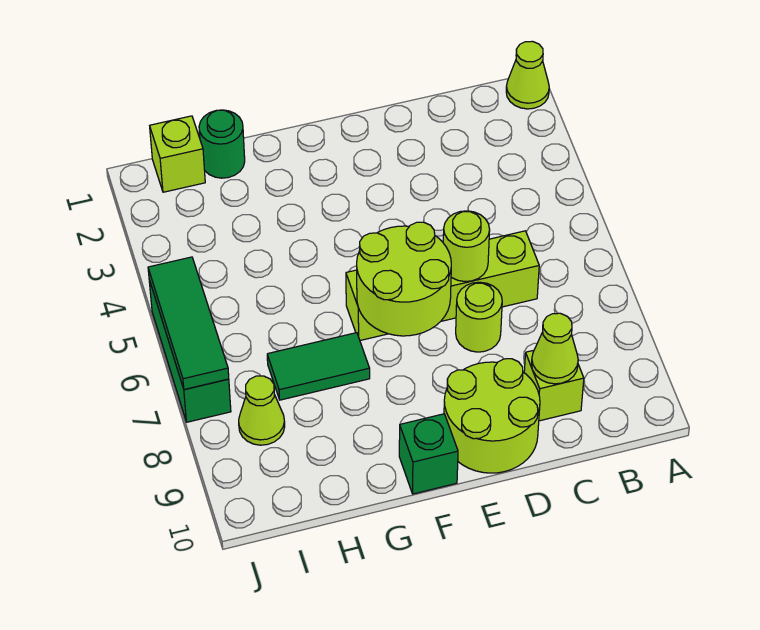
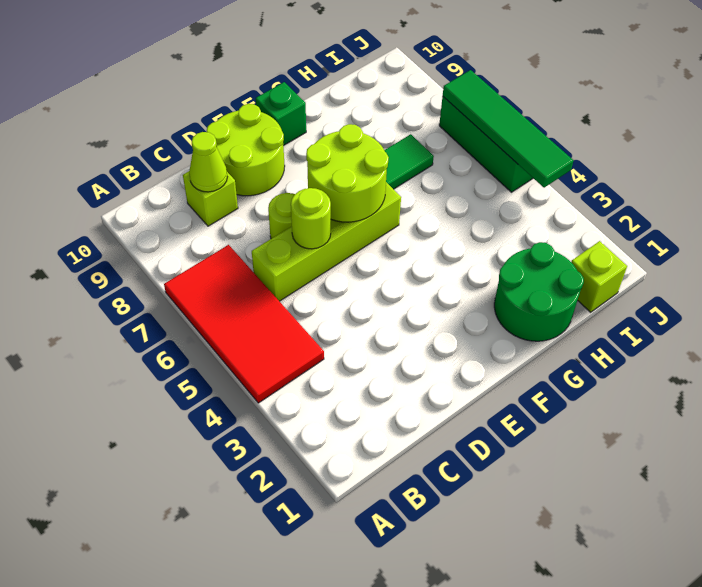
lime cone A1 level 1 -> none
none -> red tile A4:B7 level 1
green round brick H1 level 1 -> green round brick G1:H2 level 1
lime cone I8 level 1 -> none
green tile J5:J7 level 2 -> green tile J4:J7 level 2

